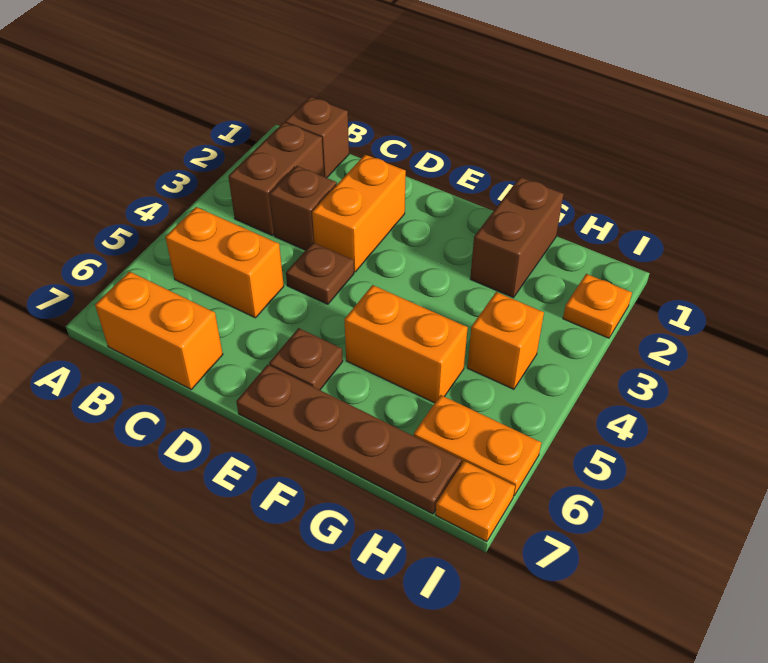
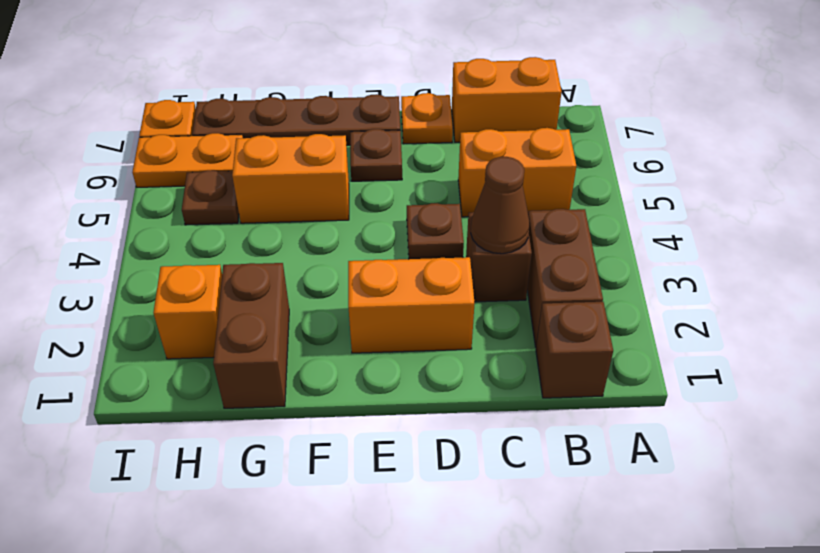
none -> brown cone C3 level 2
orange brick D2:D3 level 1 -> orange brick D2:E2 level 1
orange brick H4 level 1 -> orange brick H2 level 1
none -> brown plate H5 level 1
orange plate I2 level 1 -> orange plate D7 level 1

